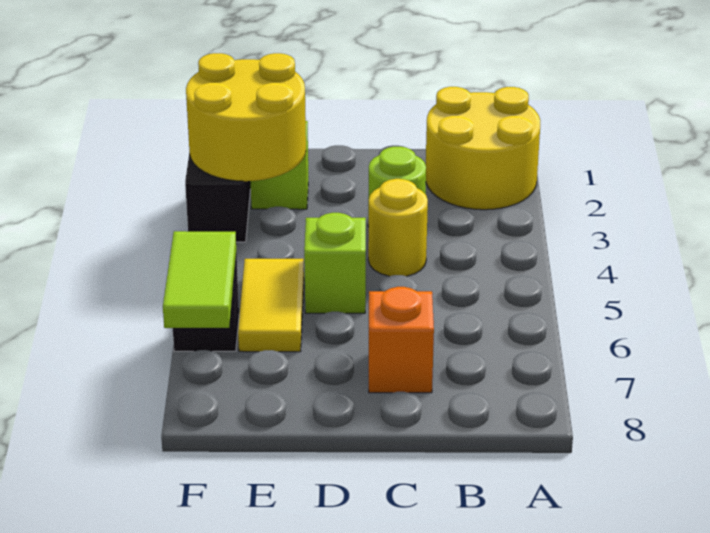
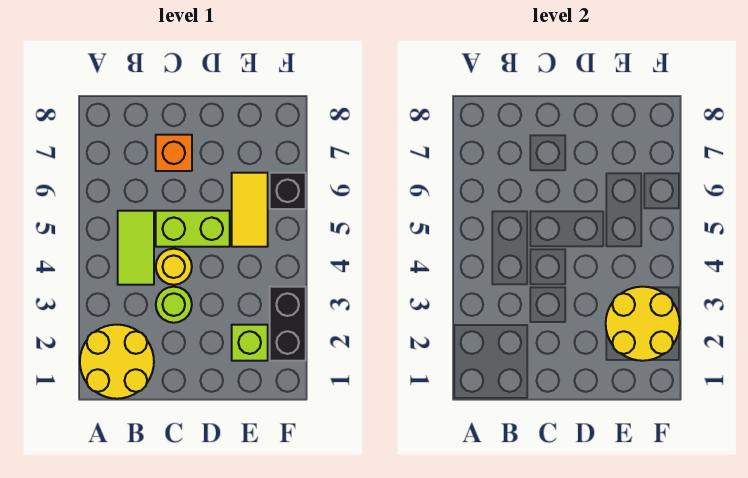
lime brick D5 level 1 -> lime brick C5:D5 level 1
lime tile F6:F7 level 2 -> lime tile B4:B5 level 1

